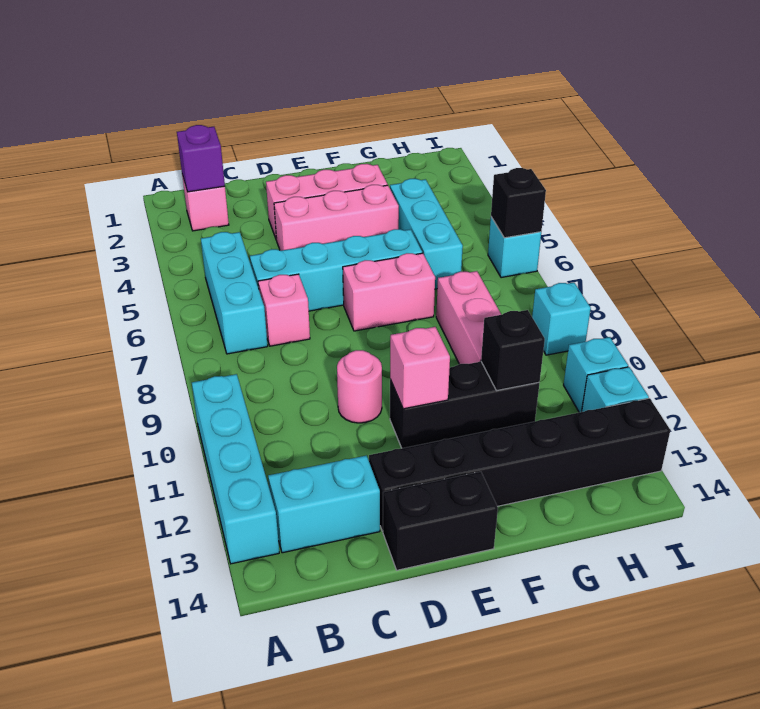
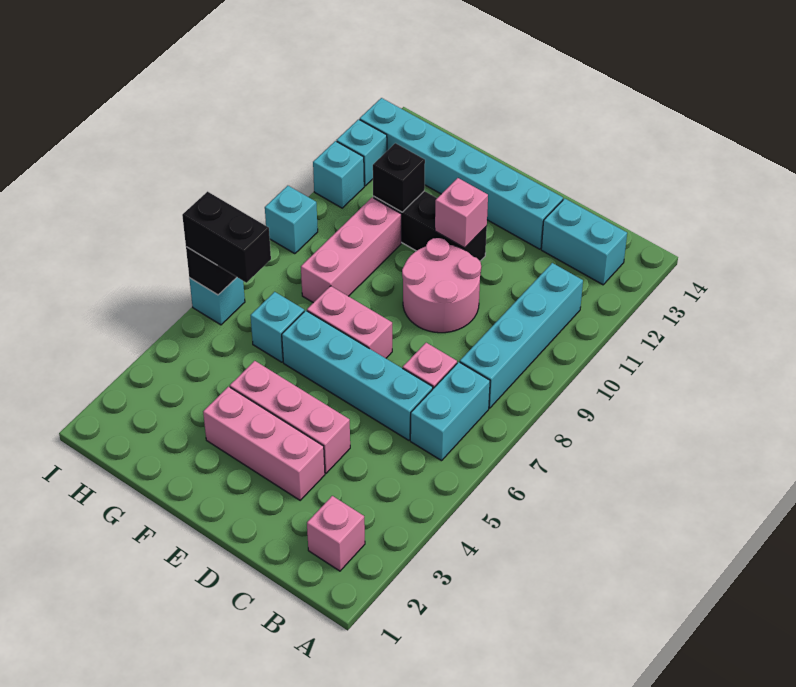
cyan brick A10:A13 level 1 -> cyan brick B8:B11 level 1
purple brick B2 level 2 -> none
cyan brick B5:B7 level 1 -> cyan brick B6:B7 level 1
pink round brick D10 level 1 -> pink round brick D9:E10 level 1
black brick D13:I13 level 1 -> cyan brick D13:I13 level 1
black brick D14:E14 level 1 -> black brick H6:I6 level 3
cyan brick G4:G6 level 1 -> cyan brick G6 level 1

